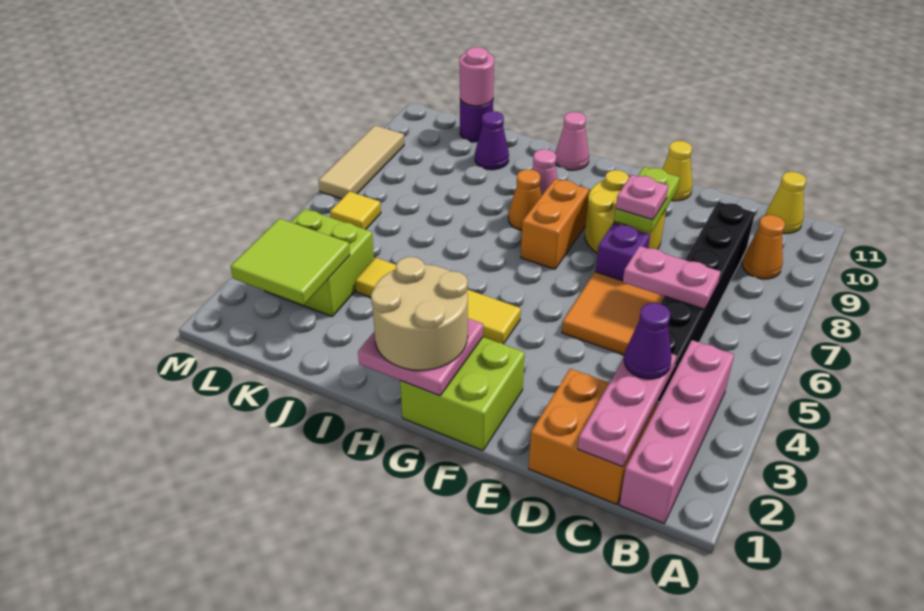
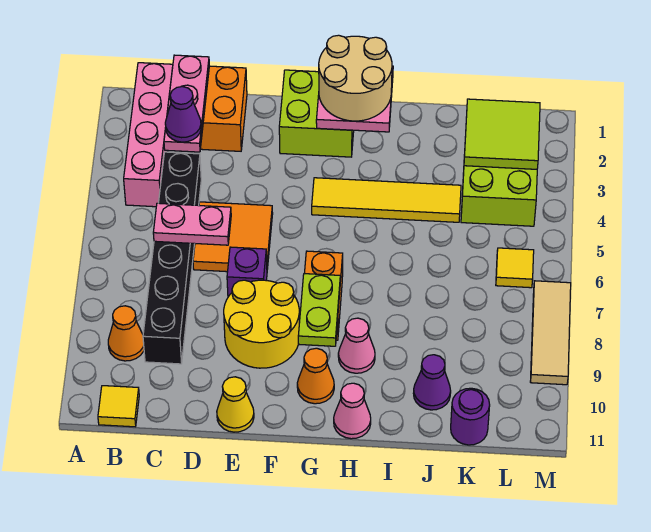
yellow cone B11 level 1 -> yellow tile B11 level 1
lime plate E8:E9 level 2 -> lime plate G8:G9 level 2
pink plate E8 level 3 -> none
orange cone H8 level 1 -> orange cone G10 level 1
pink round brick K11 level 2 -> none

